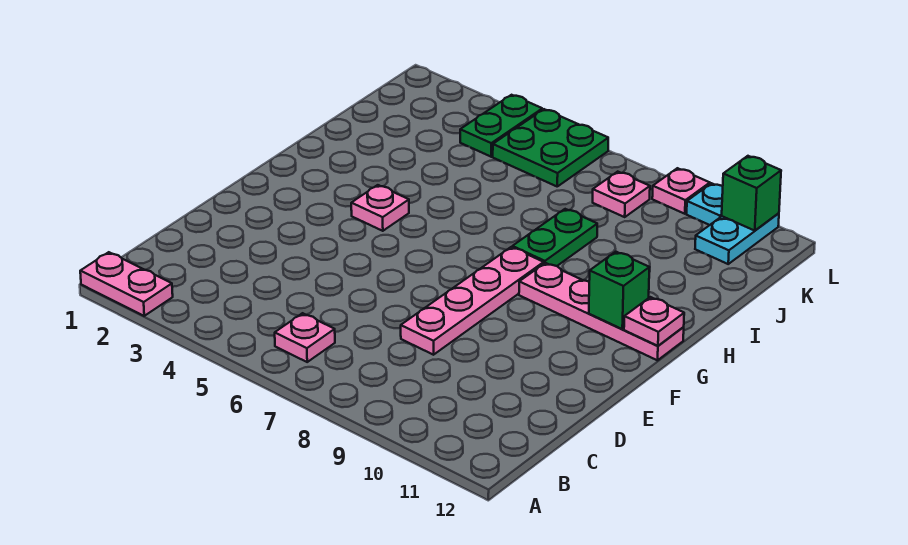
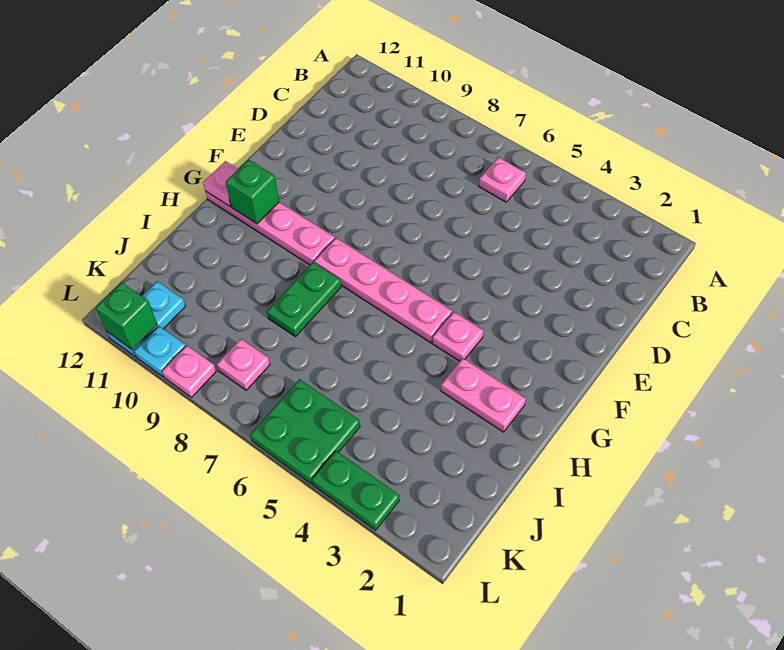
pink plate A1:A2 level 1 -> pink plate H2:H3 level 1
pink plate D8:G8 level 1 -> pink plate G5:G8 level 1
green plate K4:L4 level 1 -> green plate L3:L4 level 1

